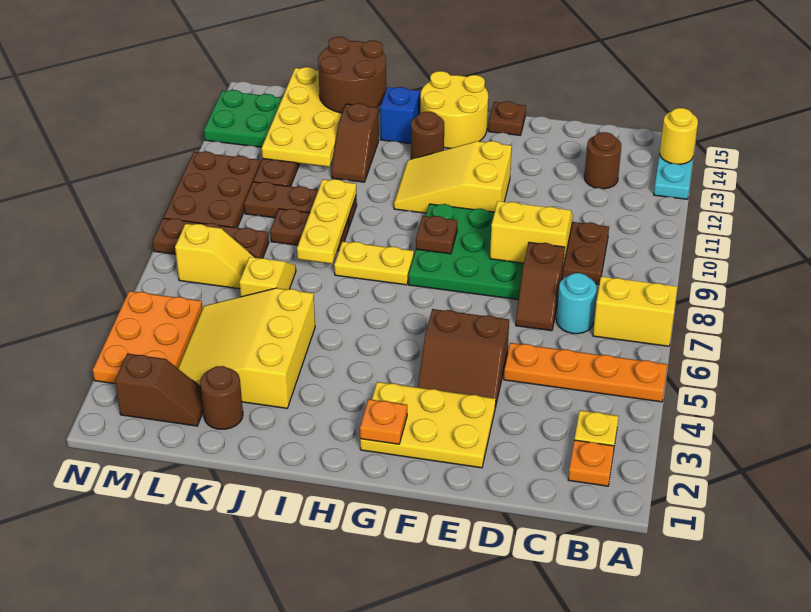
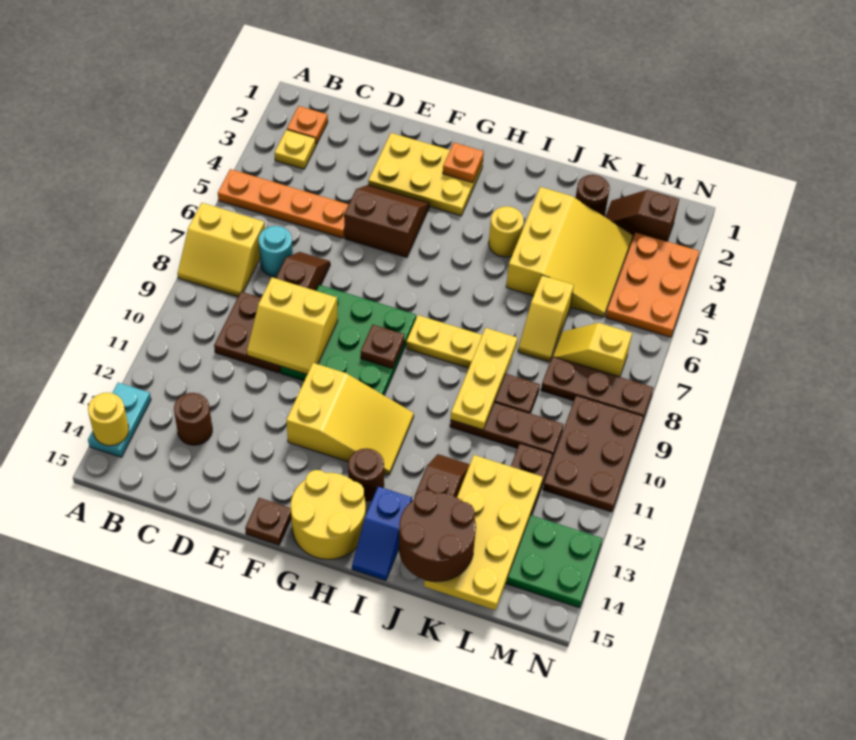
none -> yellow round brick I4 level 1

